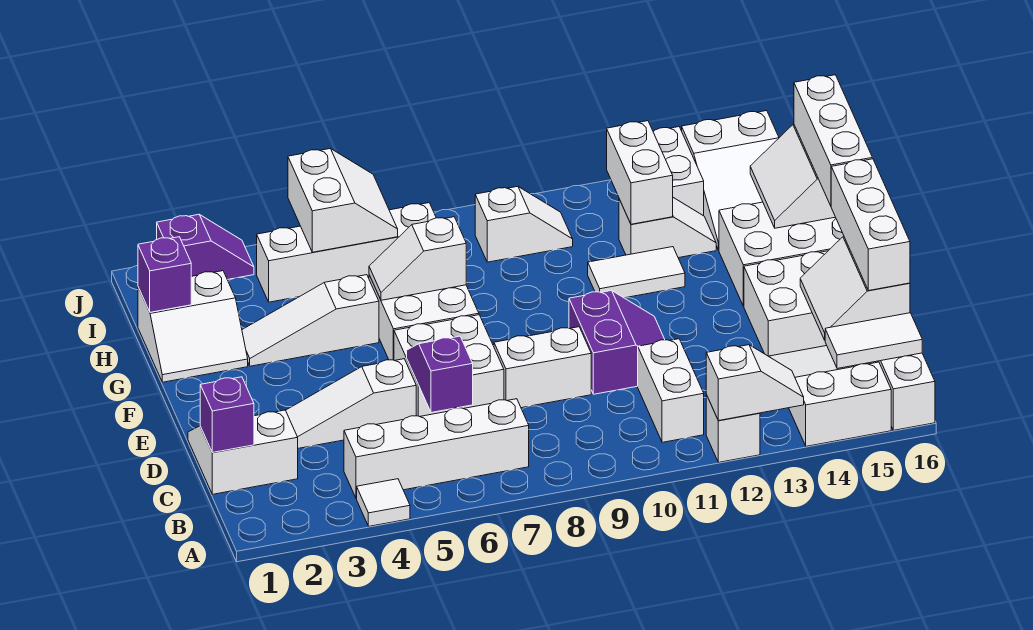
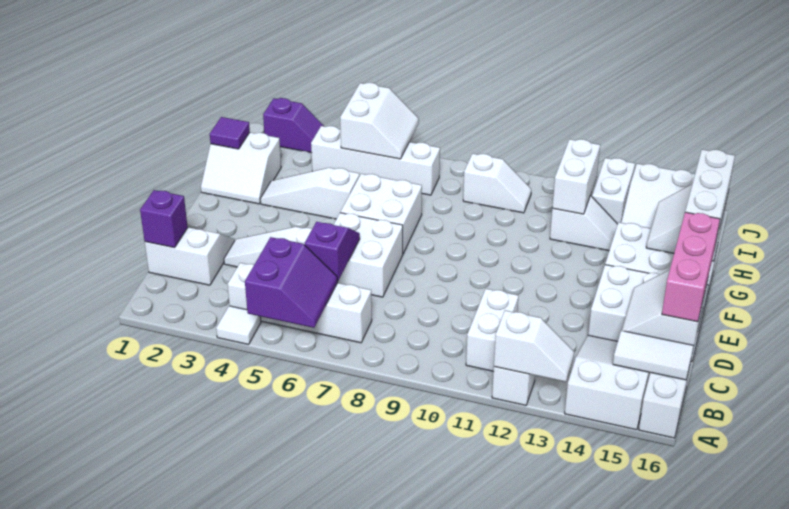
white brick C16:E16 level 3 -> pink brick C16:E16 level 3
white brick D8:D9 level 1 -> none
purple slope D10:E11 level 1 top 10 -> purple slope A5:B6 level 2 top 5
white slope G6:G7 level 2 top 7 -> none
white tile G11:G12 level 1 -> none
purple brick H1 level 2 -> purple tile H1 level 2

